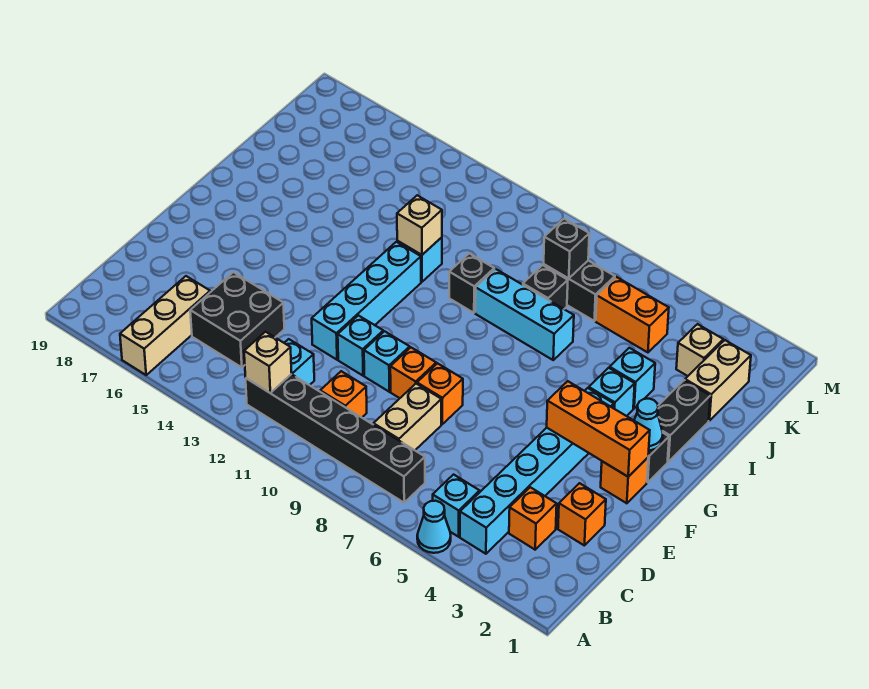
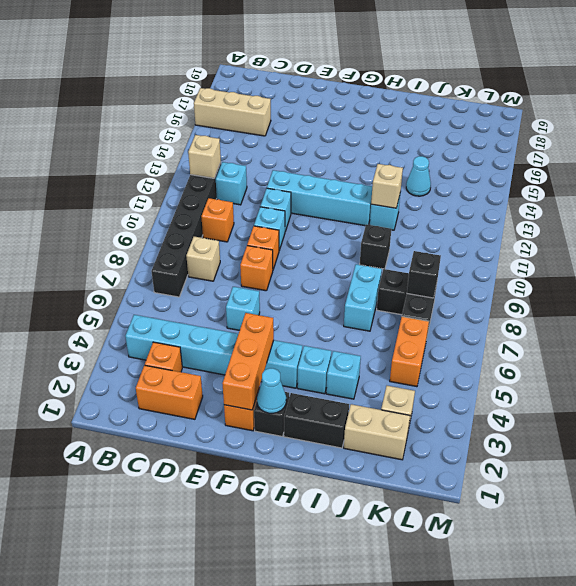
cyan cone A5 level 1 -> cyan cone J14 level 1
cyan brick B5 level 1 -> cyan brick E6 level 1
tan brick C8:D8 level 1 -> tan brick C8 level 1
black brick C14:D15 level 1 -> none
orange brick D2 level 1 -> orange brick C2:D2 level 1
cyan brick I7:I9 level 1 -> cyan brick I7:I8 level 1

